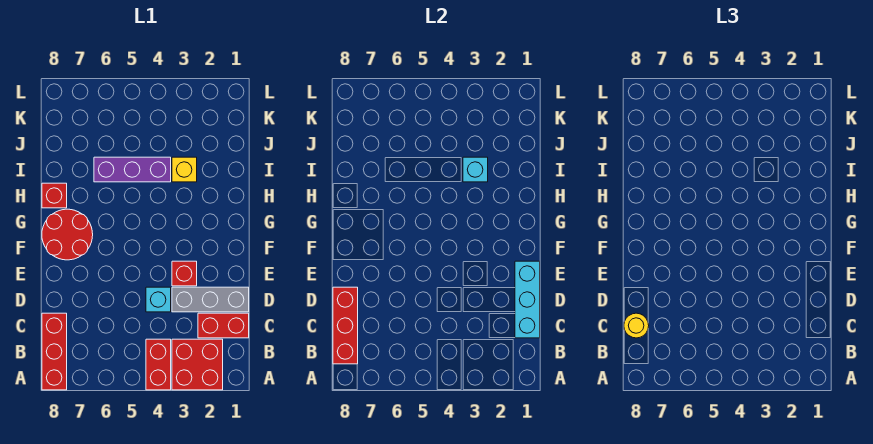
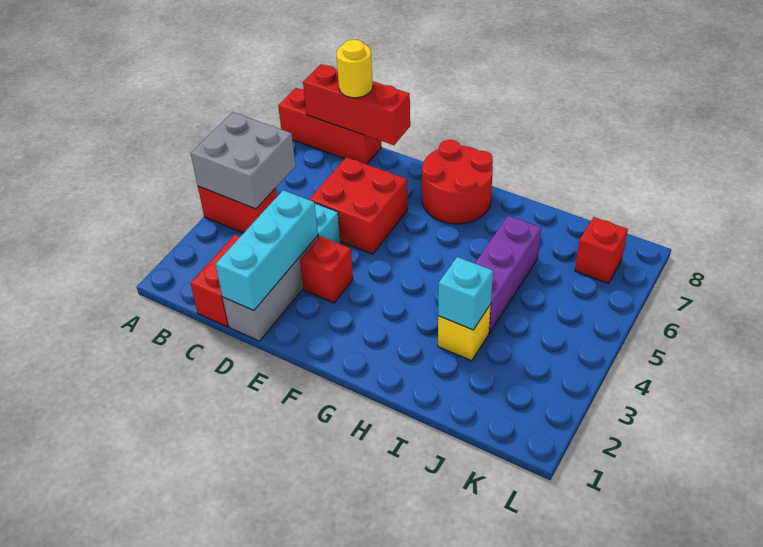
red brick A2:B3 level 1 -> red brick D5:E6 level 1
none -> grey brick A4:B5 level 2
cyan brick C1:E1 level 2 -> cyan brick D1:D3 level 2
red brick H8 level 1 -> red brick K7 level 1

